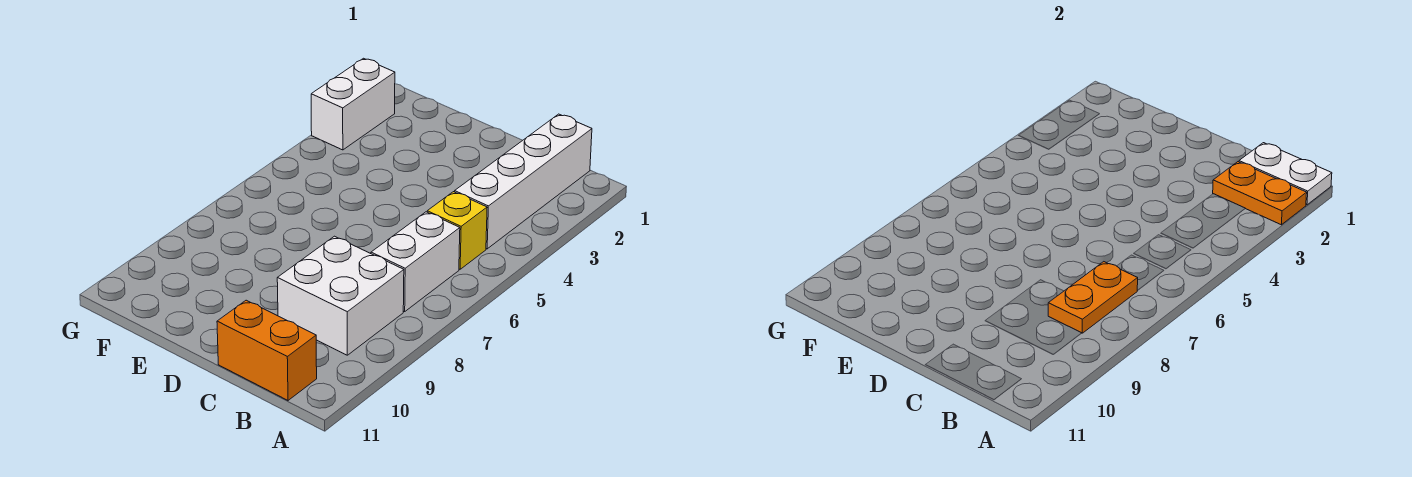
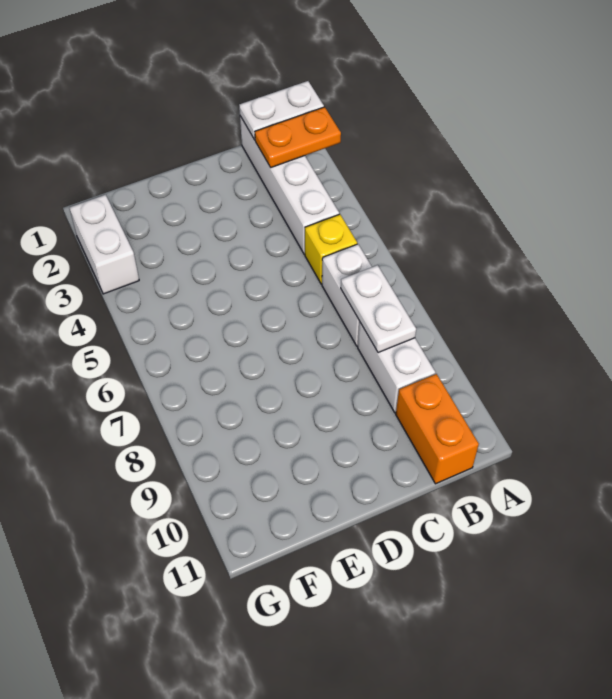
orange plate B7:B8 level 2 -> white plate B7:B8 level 2
white brick B8:C9 level 1 -> white brick B8:B9 level 1
orange brick B11:C11 level 1 -> orange brick B10:B11 level 1

